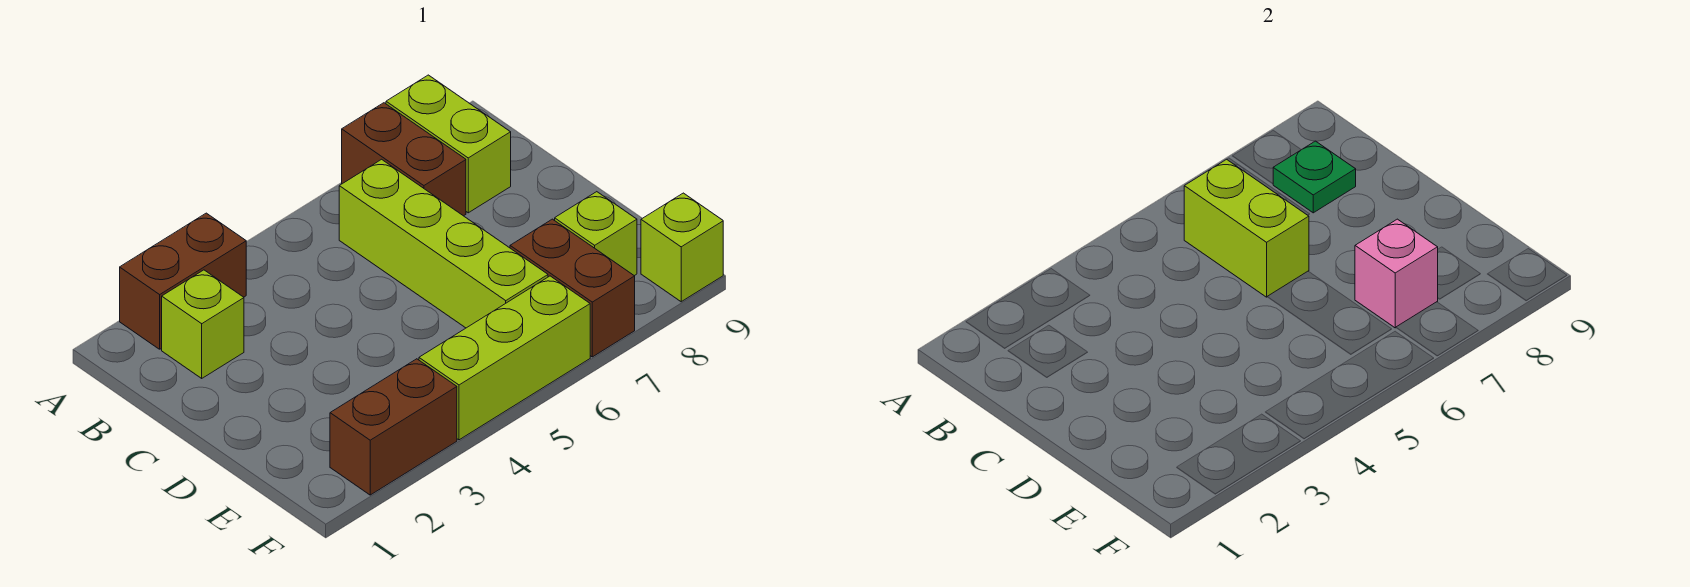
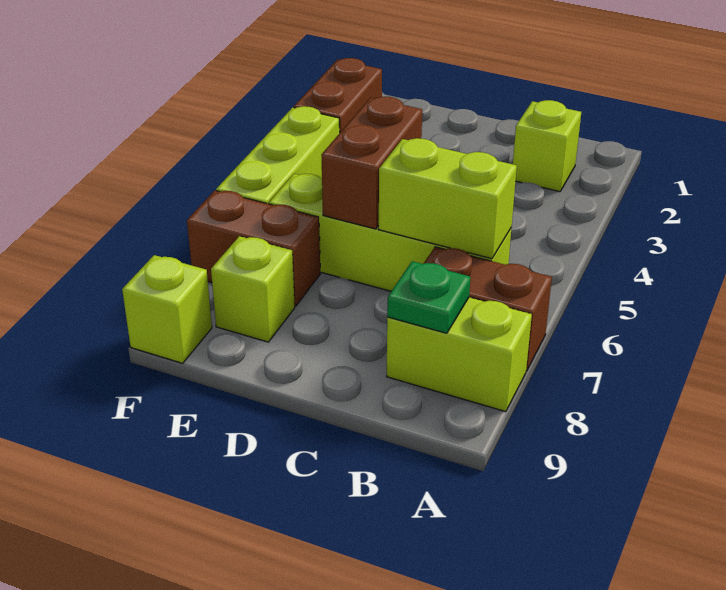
brown brick A2:A3 level 1 -> brown brick D5:D6 level 2
pink brick E7 level 2 -> none

